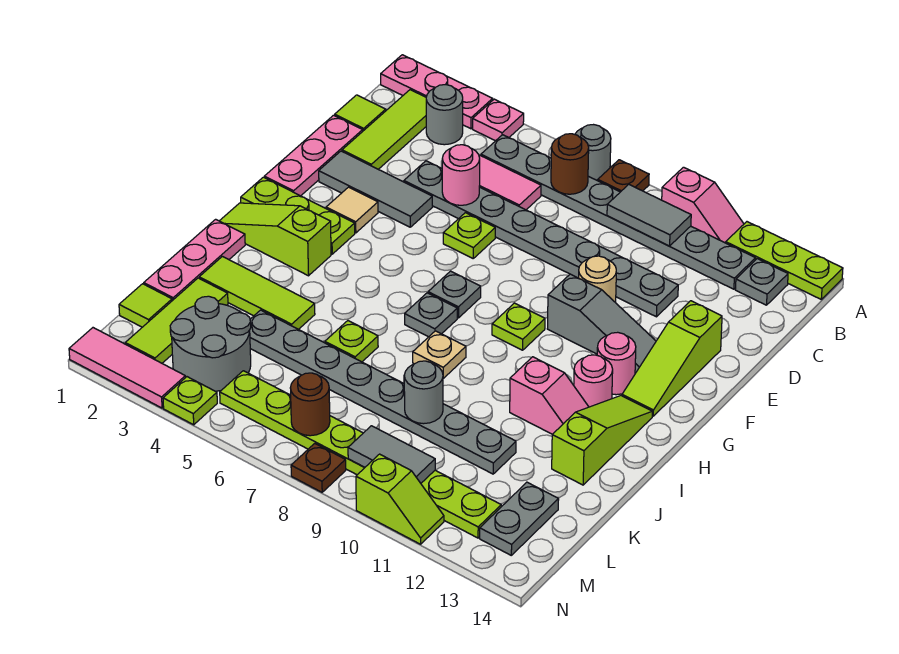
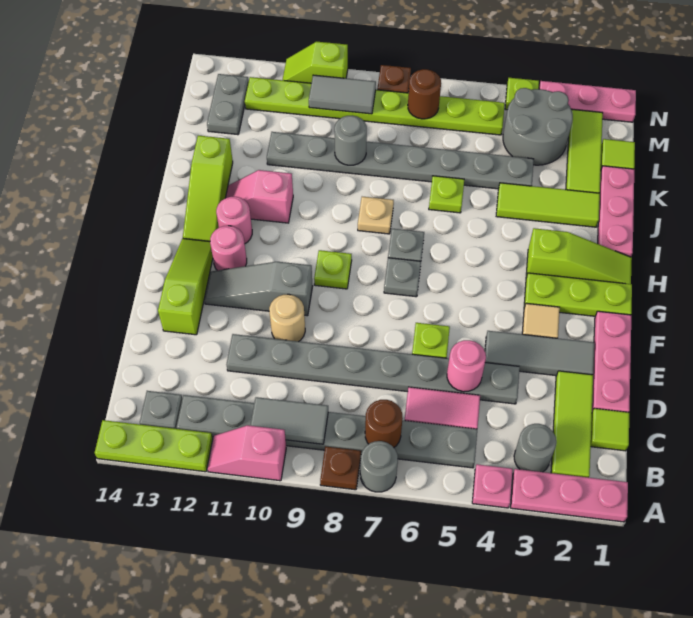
pink tile N1:N3 level 1 -> pink plate N1:N3 level 1

